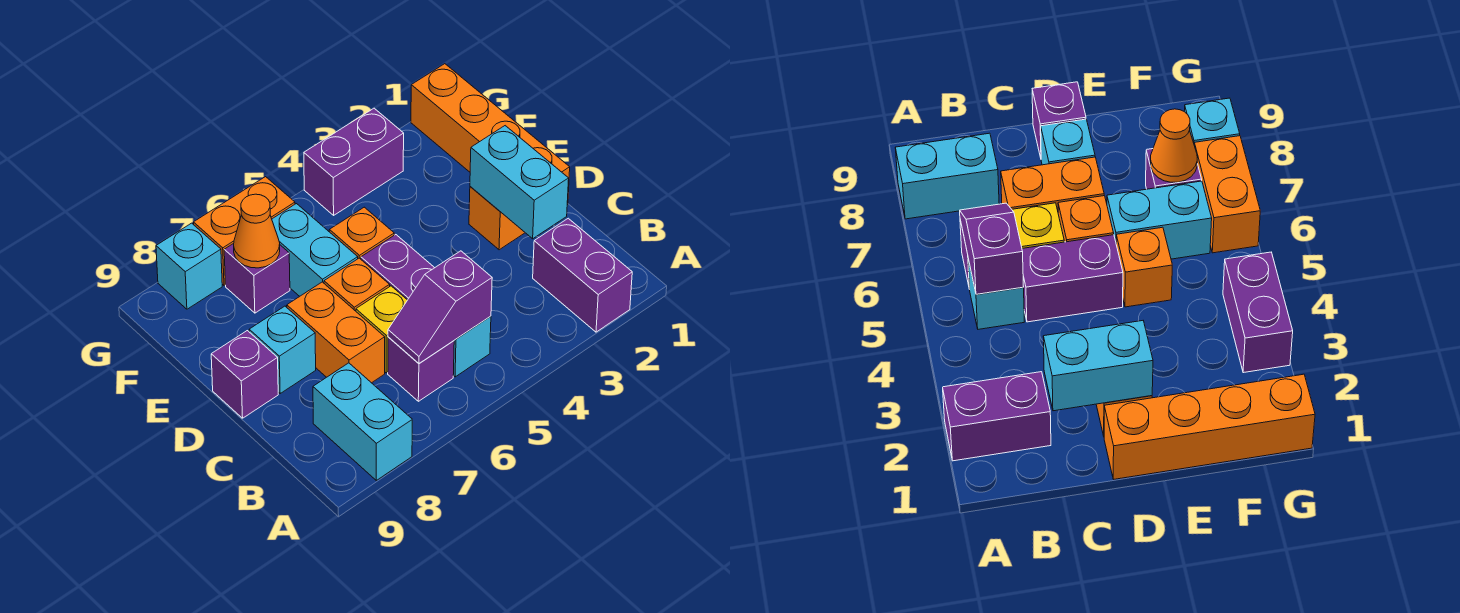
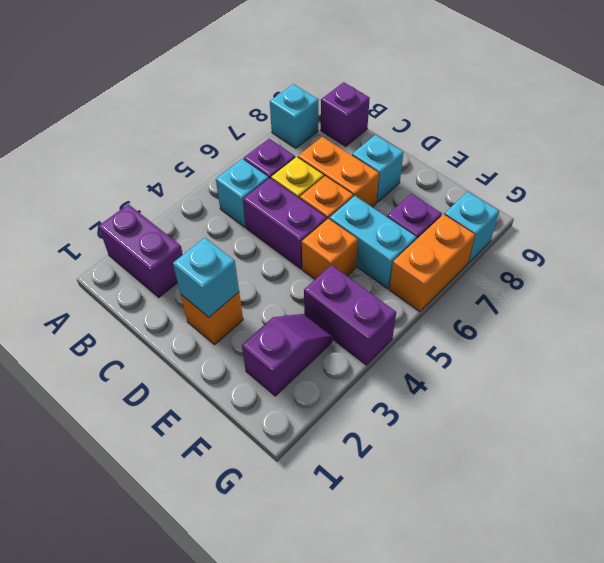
cyan brick A8:B8 level 1 -> cyan brick A8 level 1
purple slope B5:B6 level 2 top 5 -> purple slope F2:F3 level 1 top 2
cyan brick C2:D2 level 2 -> cyan brick D2 level 2
orange brick D1:G1 level 1 -> none
purple brick D9 level 1 -> purple brick B9 level 1
orange cone F7 level 2 -> none
purple brick G3:G4 level 1 -> purple brick F4:G4 level 1

